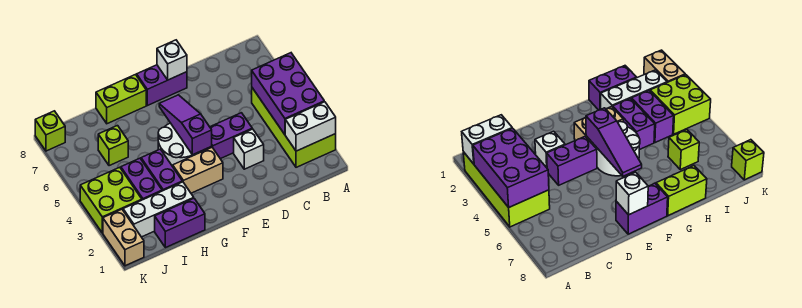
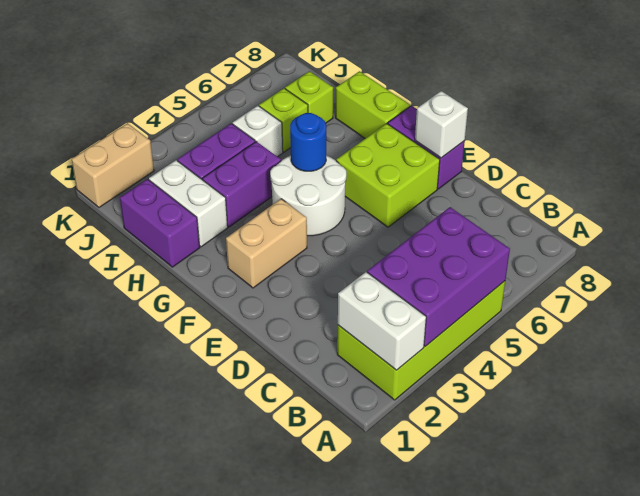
white brick D3 level 1 -> white brick I5 level 1
purple brick D4:E4 level 1 -> none
tan brick F3:G3 level 1 -> tan brick F2:F3 level 1
purple slope F4:F6 level 2 top 4 -> none
none -> blue round brick G5 level 2
white brick H2:J2 level 1 -> white brick H2:I2 level 1
lime brick J3:K4 level 1 -> lime brick E6:F7 level 1
lime brick K8 level 1 -> lime brick I7 level 1

